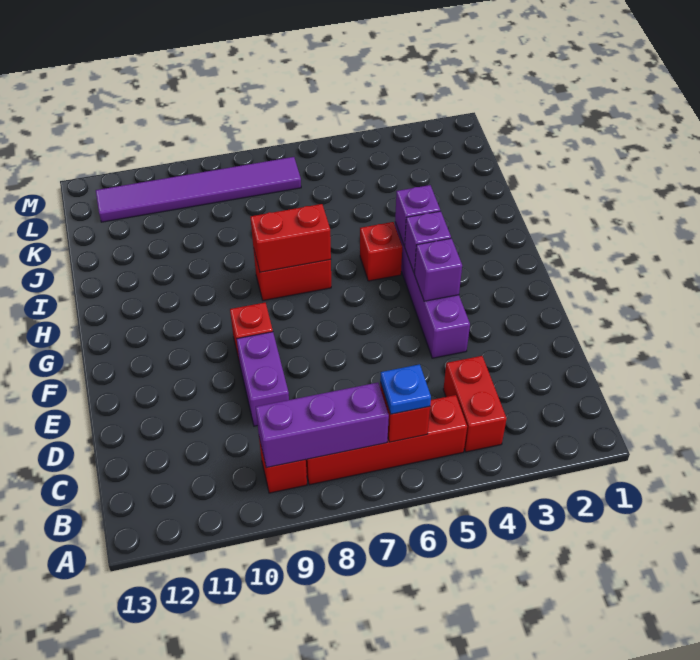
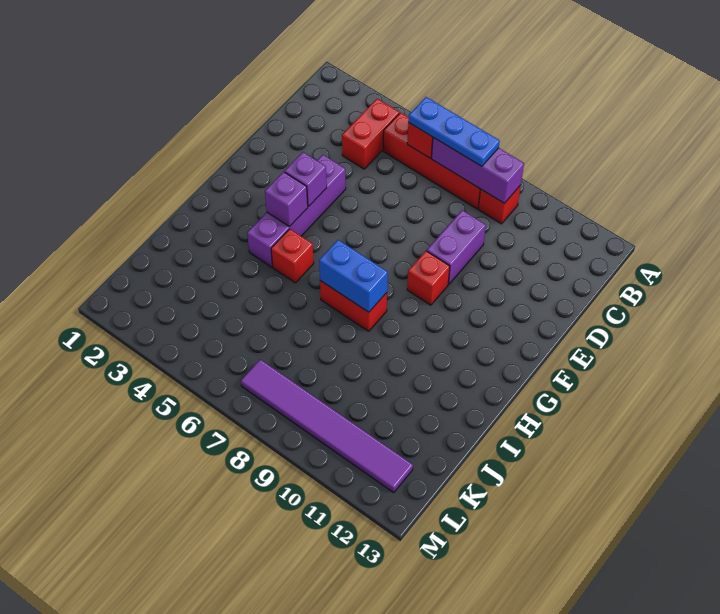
blue plate B6 level 3 -> blue plate B6:B8 level 3
purple brick H4 level 2 -> none
red brick H7:H8 level 2 -> blue brick H7:H8 level 2

